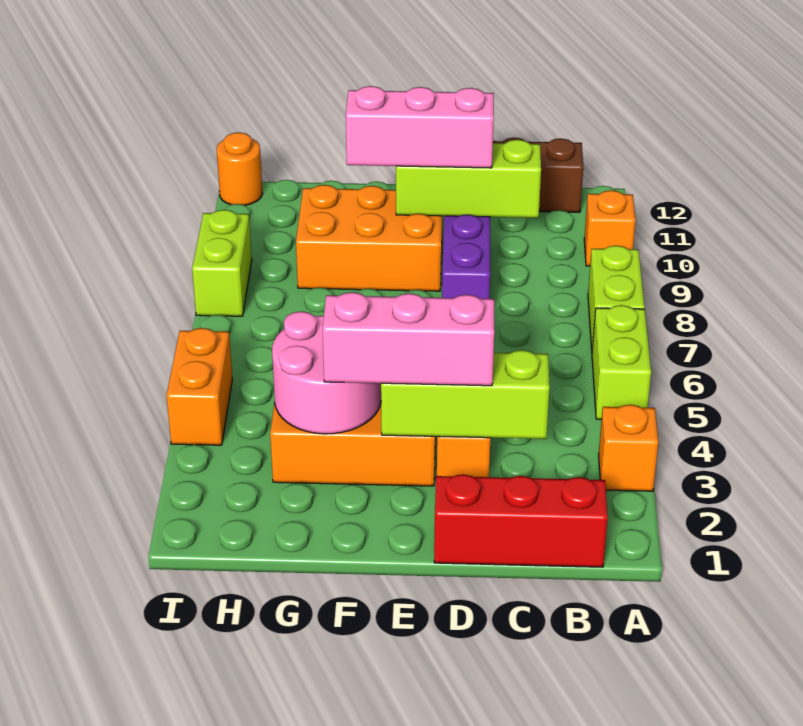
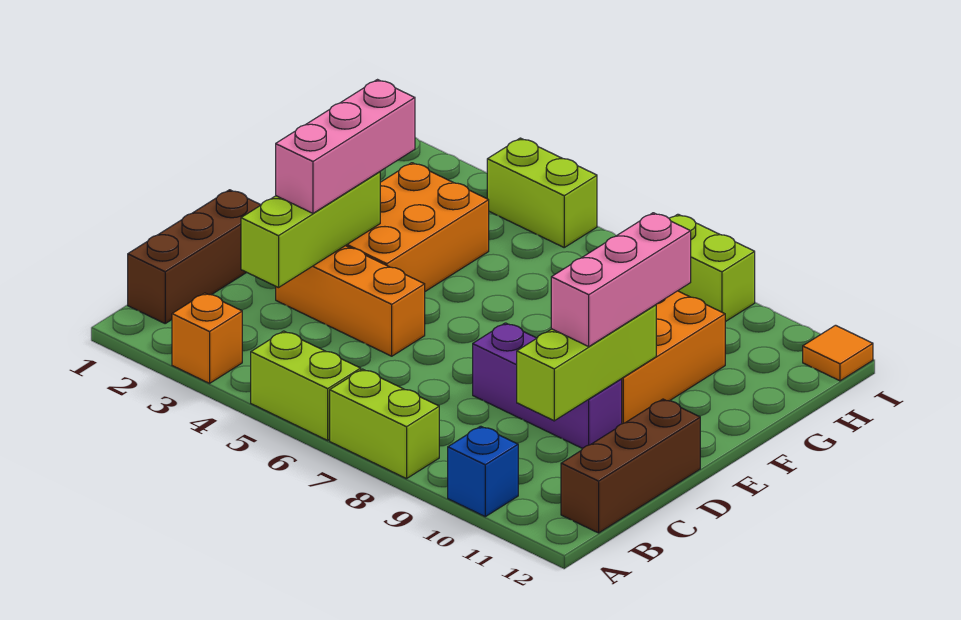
orange brick A10 level 1 -> blue brick A10 level 1
red brick B1:D1 level 1 -> brown brick B1:D1 level 1
pink round brick F3:G4 level 2 -> none
orange brick I4:I5 level 1 -> lime brick I4:I5 level 1
orange round brick I12 level 1 -> orange tile I12 level 1

